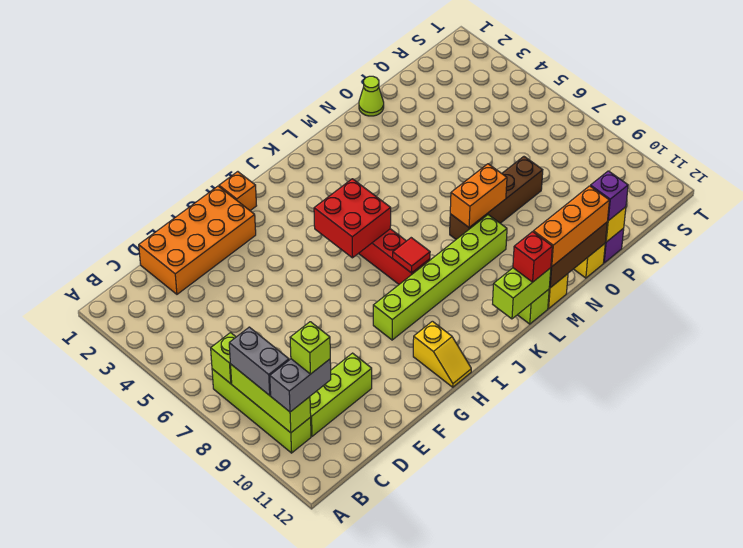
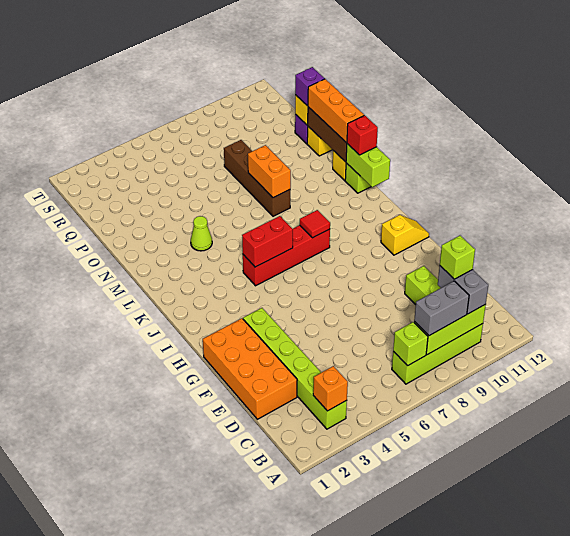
orange brick H1 level 1 -> orange brick B3 level 2
lime brick H9:M9 level 1 -> lime brick B3:G3 level 1
red brick I5:J6 level 2 -> red brick J5:J6 level 2
lime cone O1 level 1 -> lime cone M4 level 1

